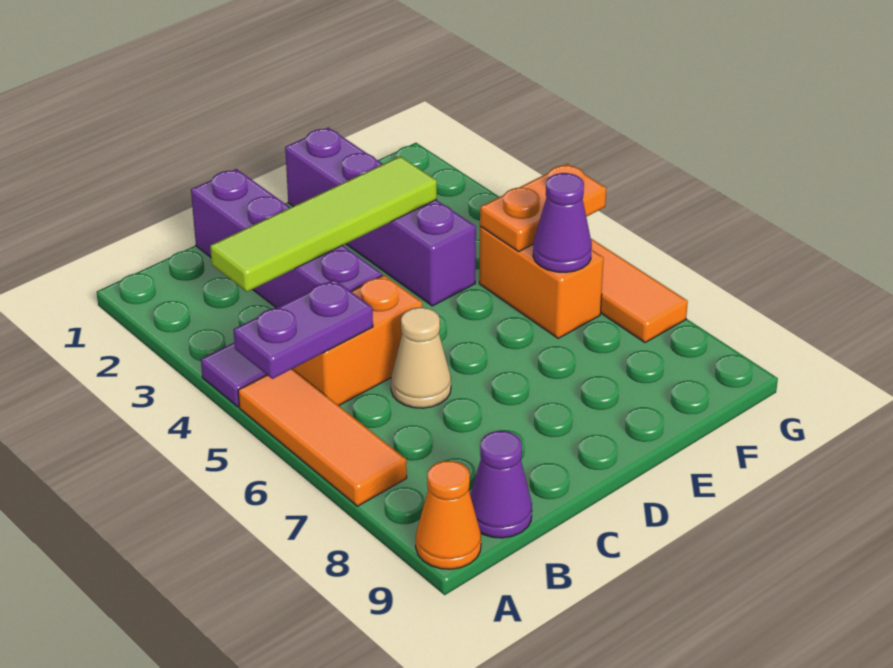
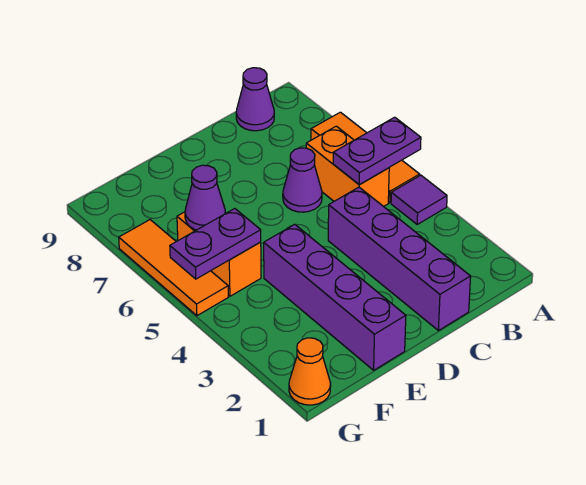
orange cone A9 level 1 -> orange cone G1 level 1
lime tile B3:E3 level 2 -> none
orange brick B5:C5 level 1 -> orange brick B5:B6 level 1
tan cone C6 level 1 -> purple cone C6 level 1
orange plate F5:G5 level 2 -> purple plate F5:G5 level 2

